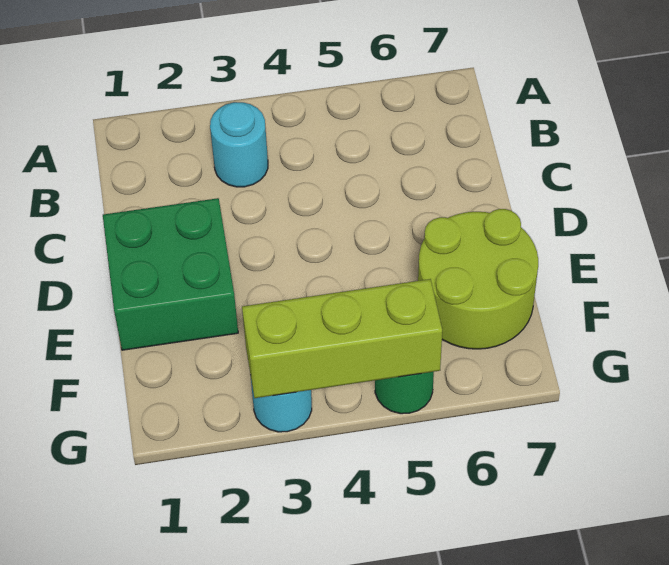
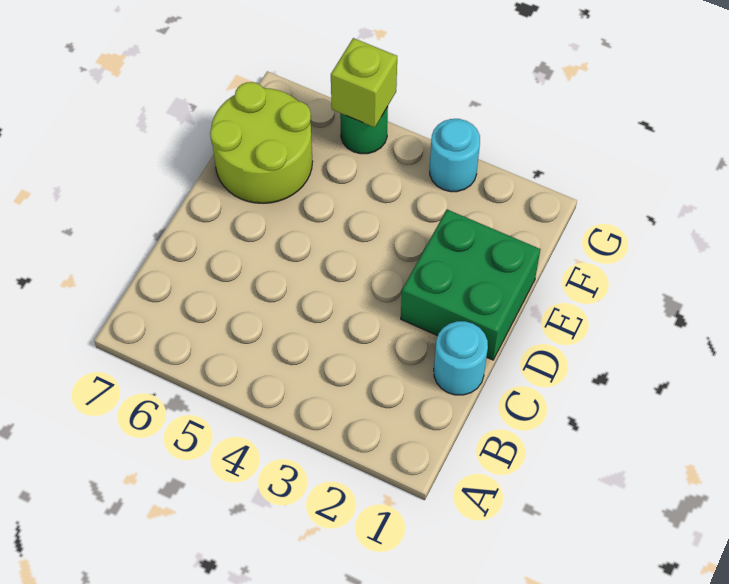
cyan round brick B3 level 1 -> cyan round brick C1 level 1
lime brick G3:G5 level 2 -> lime brick G5 level 2

